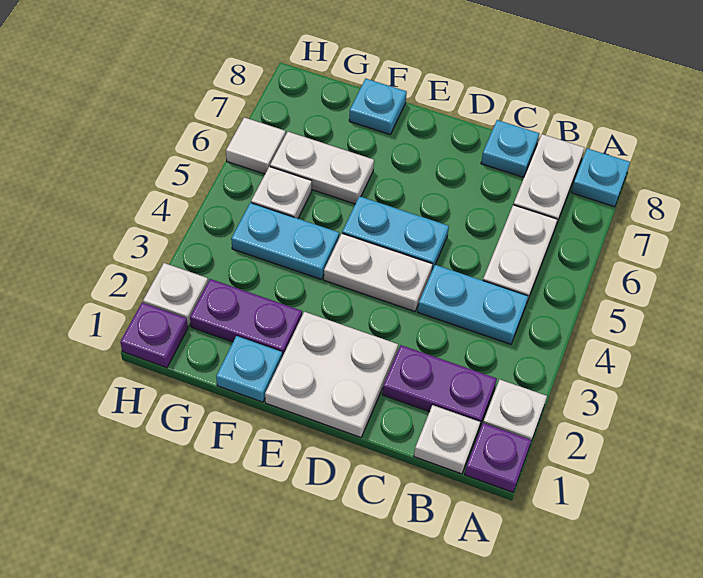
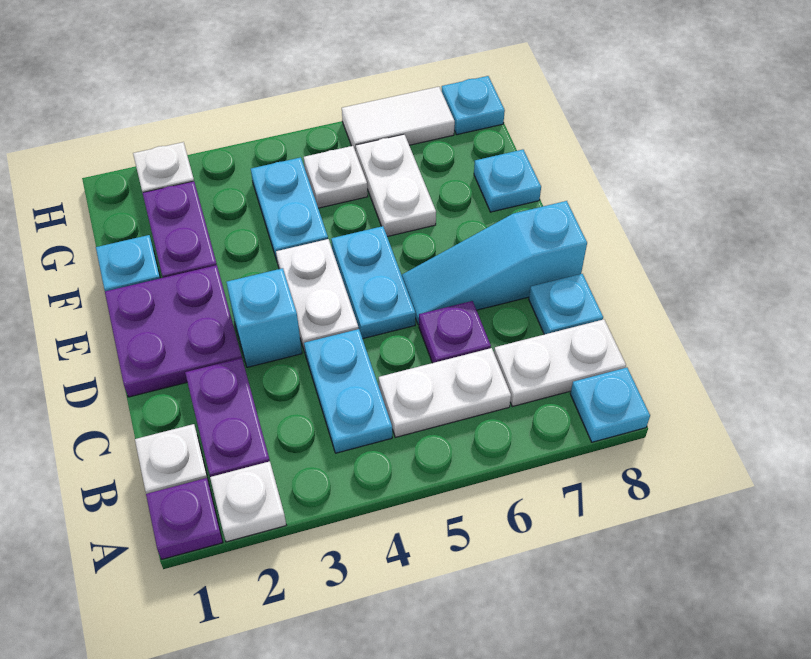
white plate D1:E2 level 1 -> purple plate D1:E2 level 1
none -> cyan brick D3 level 1
none -> cyan slope D6:D8 level 1 top 8
purple plate H1 level 1 -> purple plate C6 level 1
white tile H6 level 1 -> white tile H6:H7 level 1
none -> cyan plate H8 level 1

